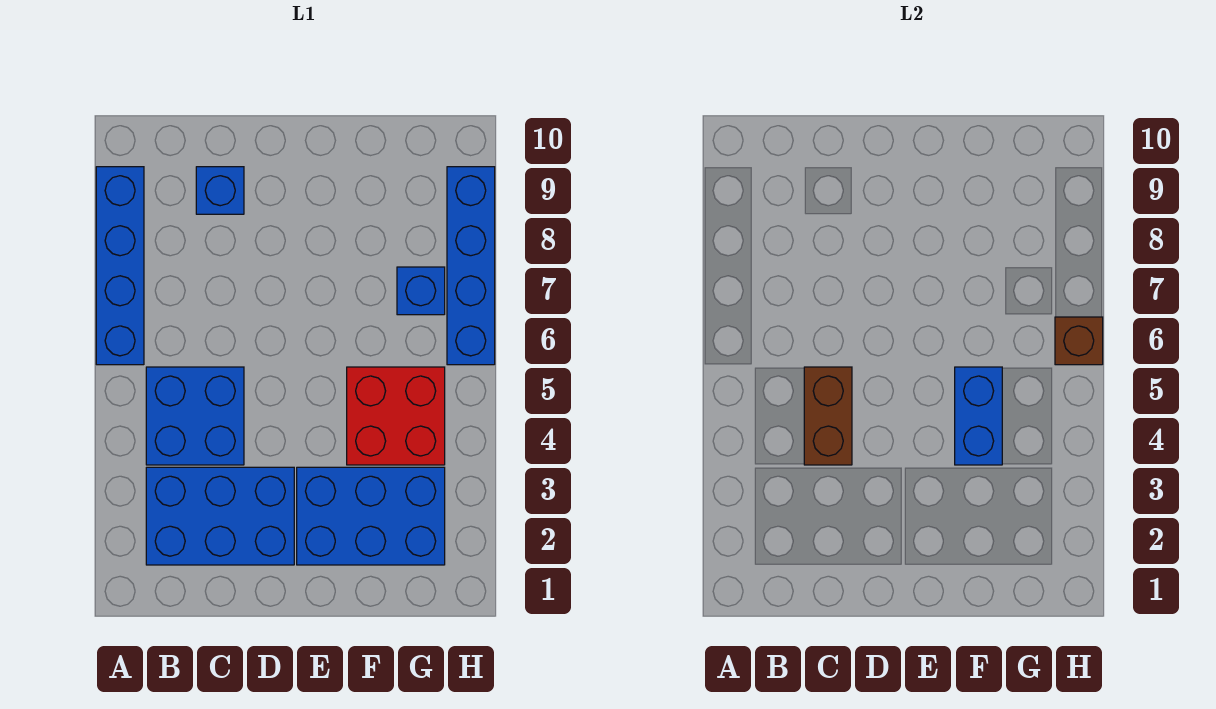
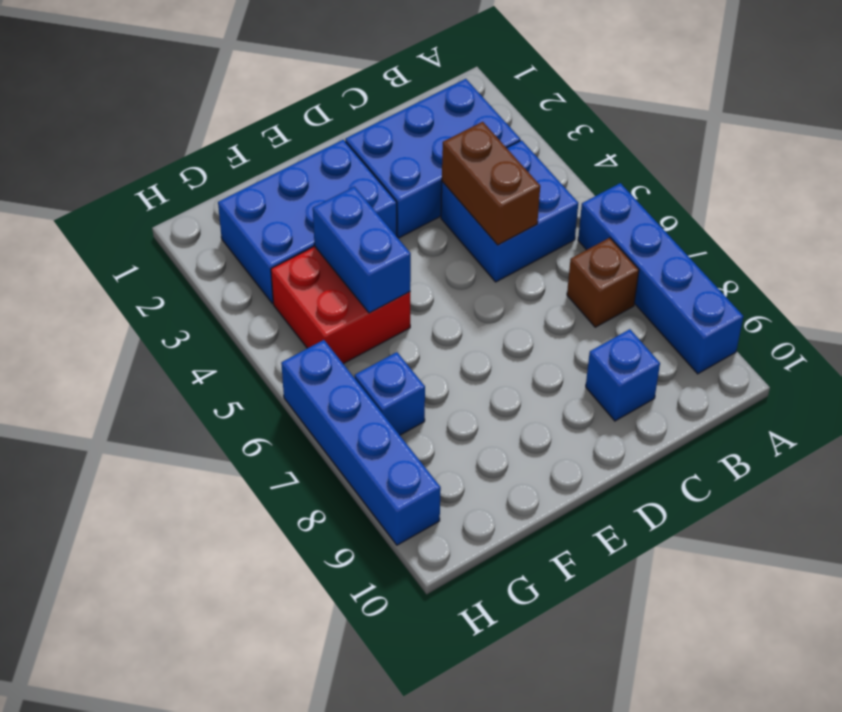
brown brick H6 level 2 -> brown brick B7 level 1

